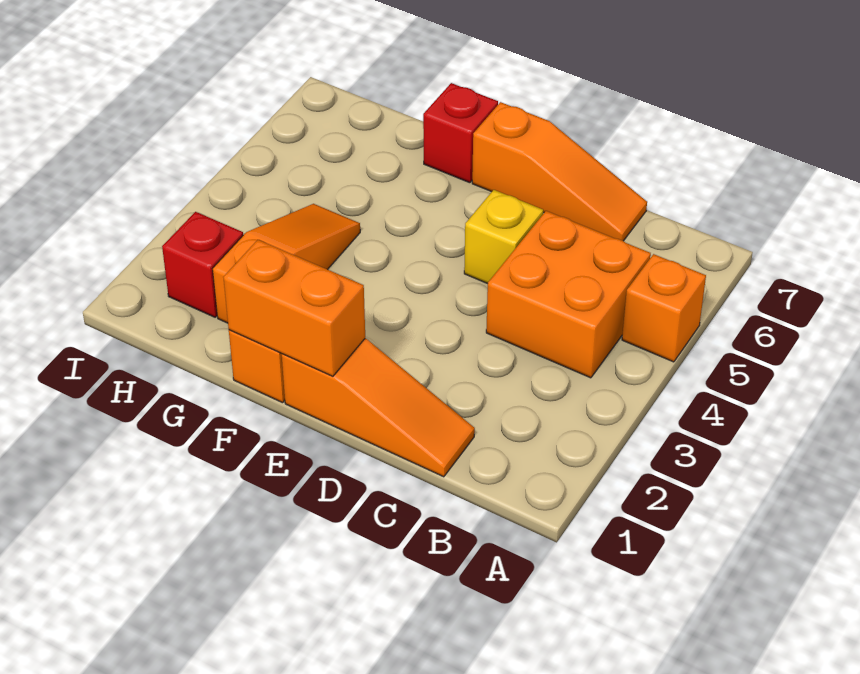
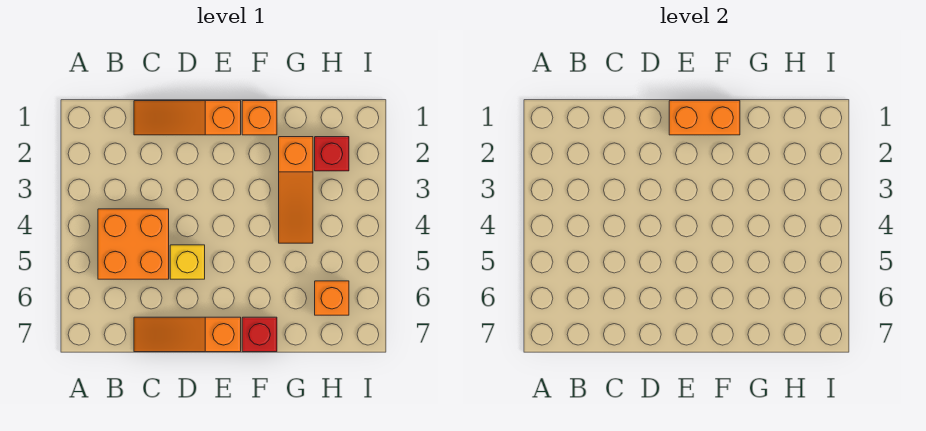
orange brick A5 level 1 -> orange brick H6 level 1

